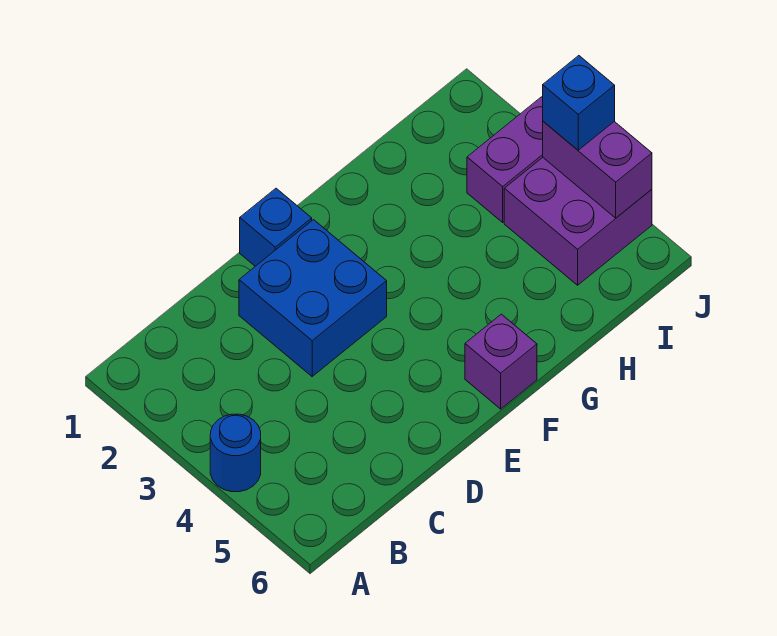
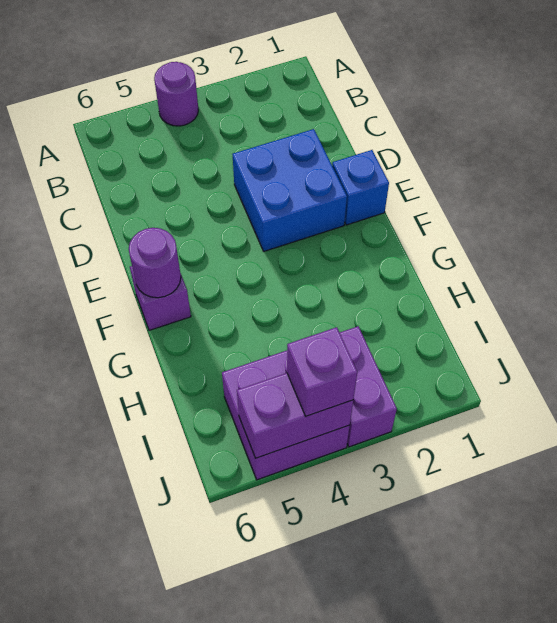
blue round brick A4 level 1 -> purple round brick A4 level 1
none -> purple round brick F6 level 2
blue brick J4 level 3 -> purple brick J4 level 3

